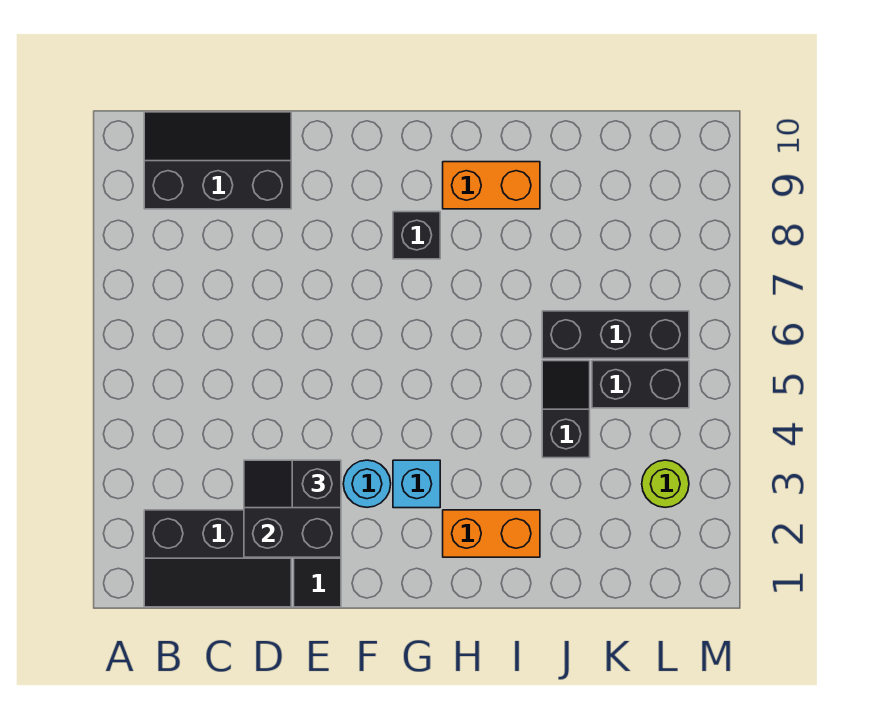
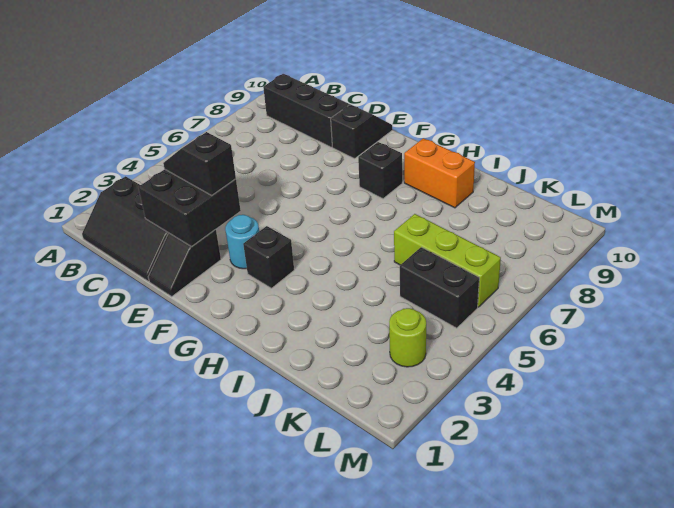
cyan brick G3 level 1 -> black brick G3 level 1
orange brick H2:I2 level 1 -> none
black slope J4:J5 level 1 top 4 -> black slope E9:E10 level 1 top 9
black brick J6:L6 level 1 -> lime brick J6:L6 level 1

